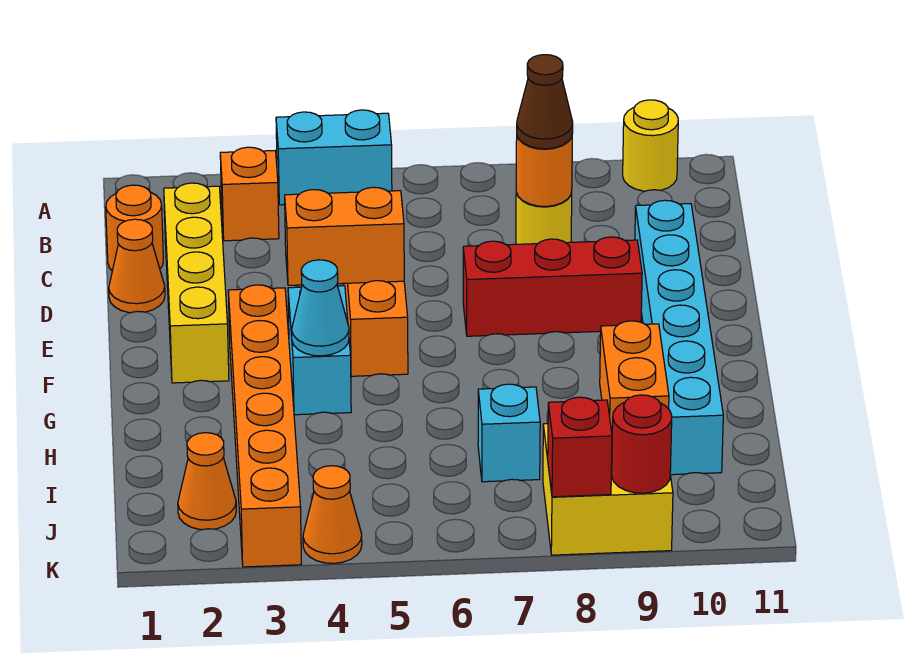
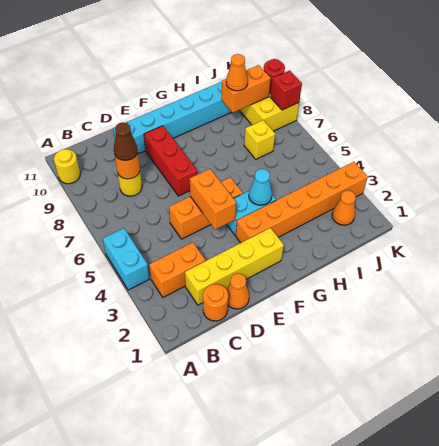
orange brick B3 level 1 -> orange brick B3:C3 level 1
cyan brick I7 level 1 -> yellow brick I7 level 1
orange cone K4 level 1 -> orange cone I9 level 3

